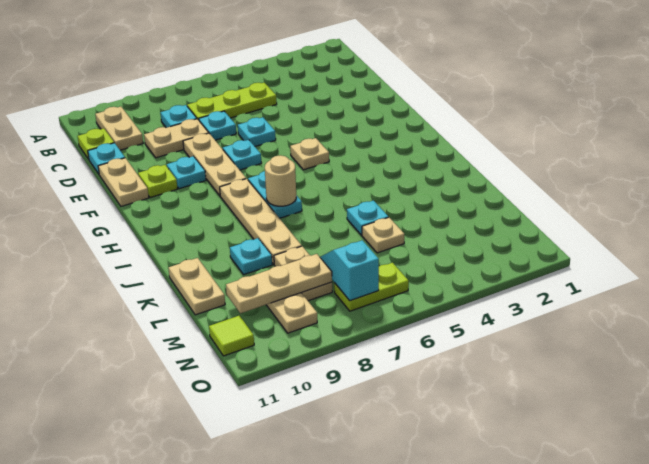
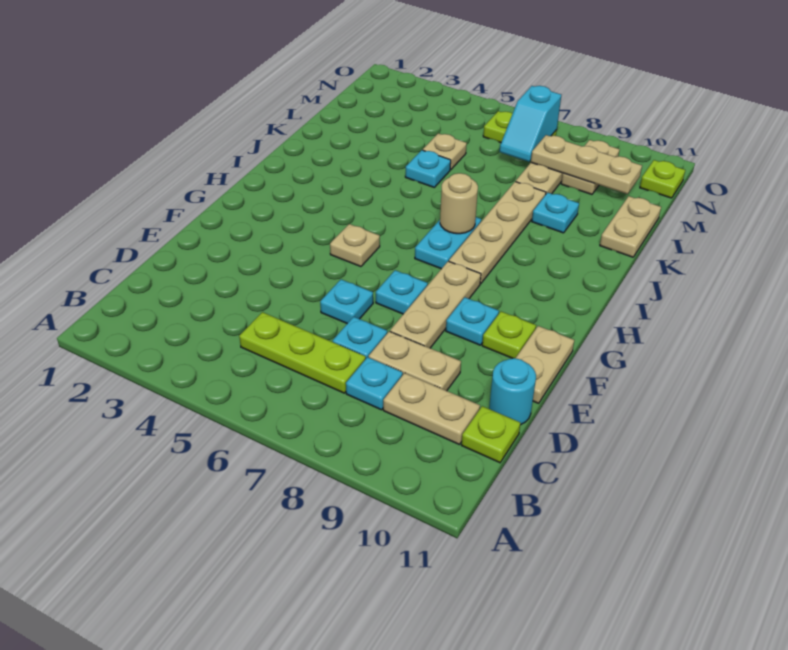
tan plate B10:C10 level 1 -> tan plate C9:C10 level 1
cyan plate D11 level 1 -> cyan round brick D11 level 1
lime tile N11 level 1 -> lime plate N11 level 1

